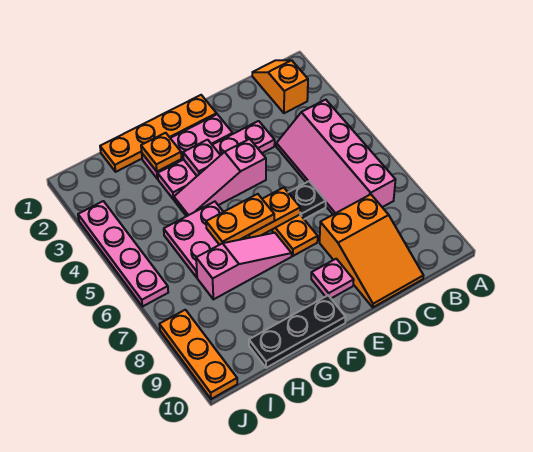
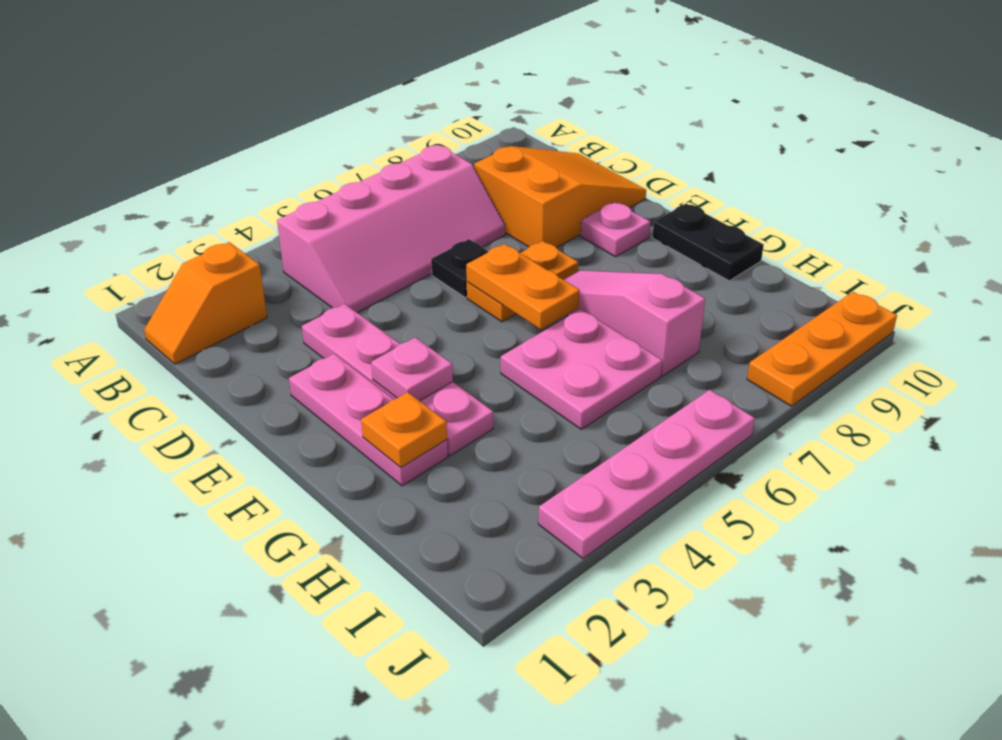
orange plate E1:H1 level 1 -> none
pink slope E4:G4 level 1 top E -> none
orange plate F6:G6 level 3 -> none
black plate F10:H10 level 1 -> black plate F10:G10 level 1

